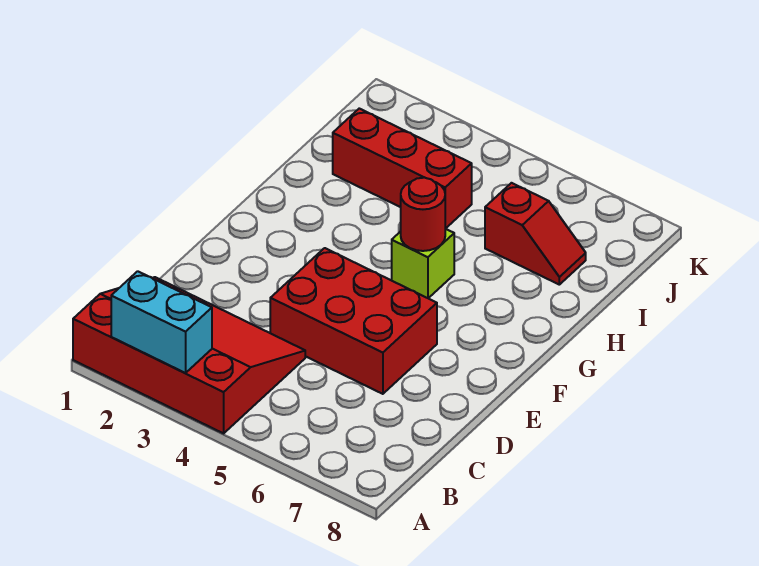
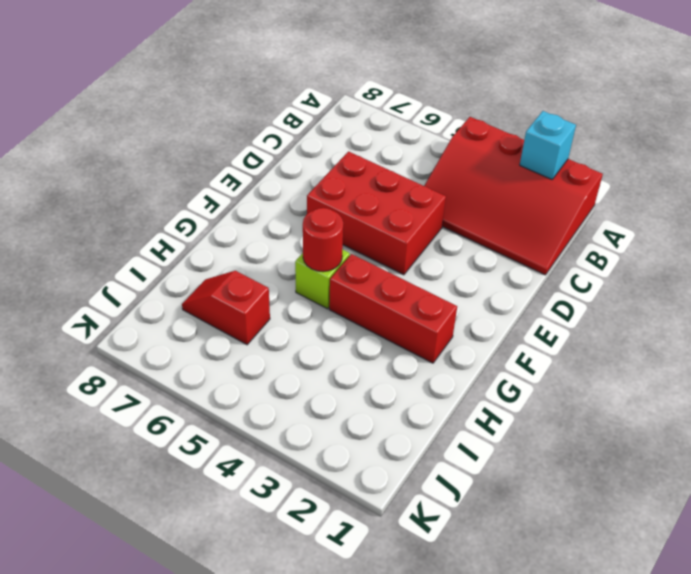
cyan brick A2:A3 level 2 -> cyan brick A2 level 2
red brick I2:I4 level 1 -> red brick G2:G4 level 1

